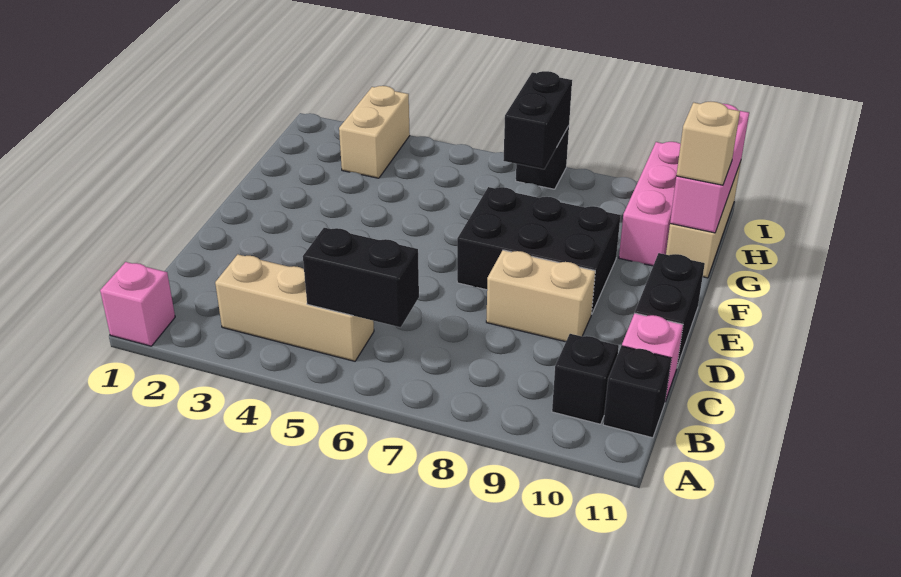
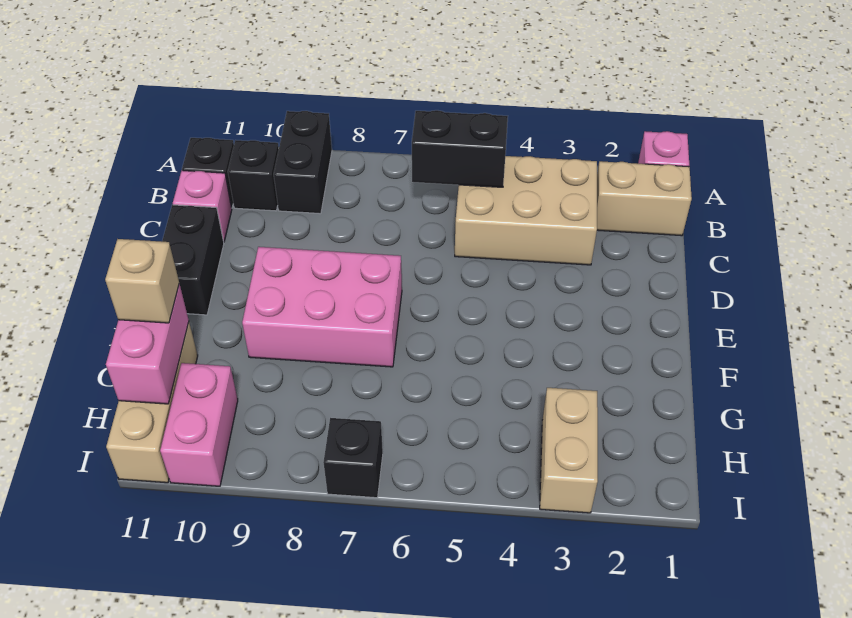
tan brick B3:B5 level 1 -> tan brick B3:C5 level 1
tan brick D8:D9 level 1 -> tan brick B1:B2 level 1
black brick E7:F9 level 1 -> pink brick E7:F9 level 1
pink brick G10:I10 level 1 -> pink brick H10:I10 level 1
pink brick G11:I11 level 2 -> pink brick G11:H11 level 2
black brick H7:I7 level 2 -> black brick A9:B9 level 1

